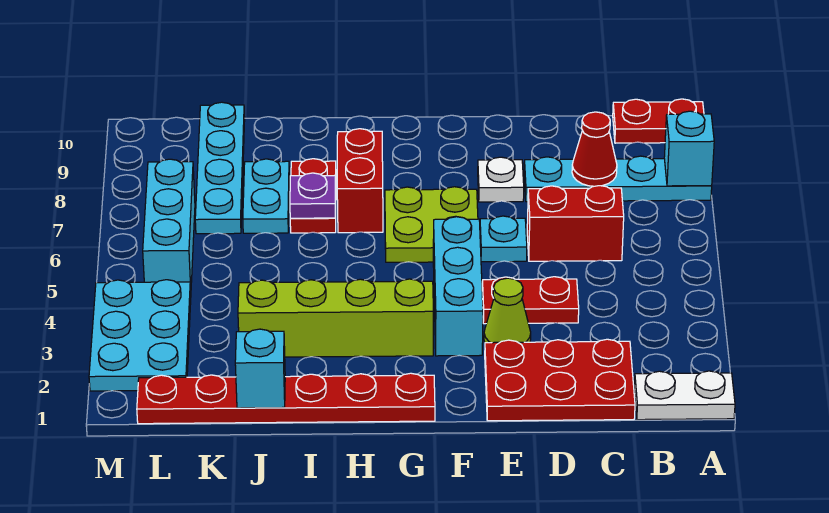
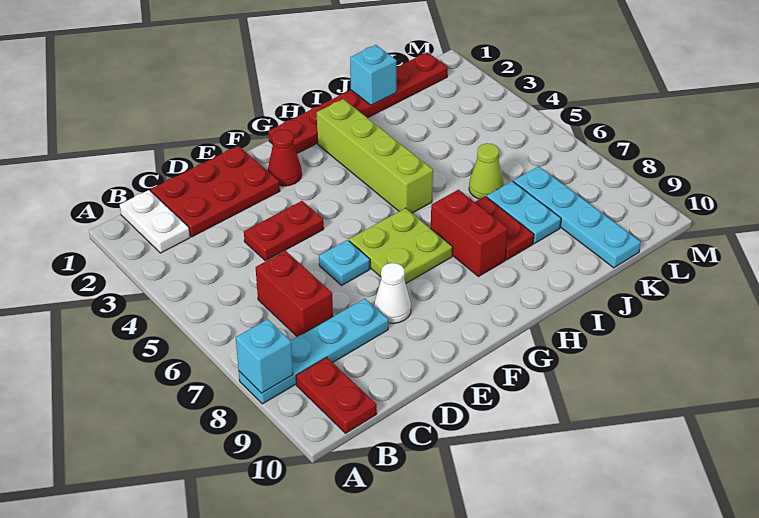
white plate A1:B1 level 1 -> white plate B1:B2 level 1
red plate A10:B10 level 1 -> red plate B9:B10 level 1
red brick C6:D6 level 1 -> red brick C6:C7 level 1
red cone C8 level 2 -> red cone F2 level 1
lime cone E3 level 1 -> lime cone J6 level 1
white plate E8 level 1 -> white cone E8 level 1
cyan brick F3:F5 level 1 -> none
lime brick G3:J3 level 1 -> lime brick H2:H5 level 1
purple plate I7 level 2 -> none
cyan plate L2:M4 level 1 -> none
cyan brick L5:L7 level 1 -> none

